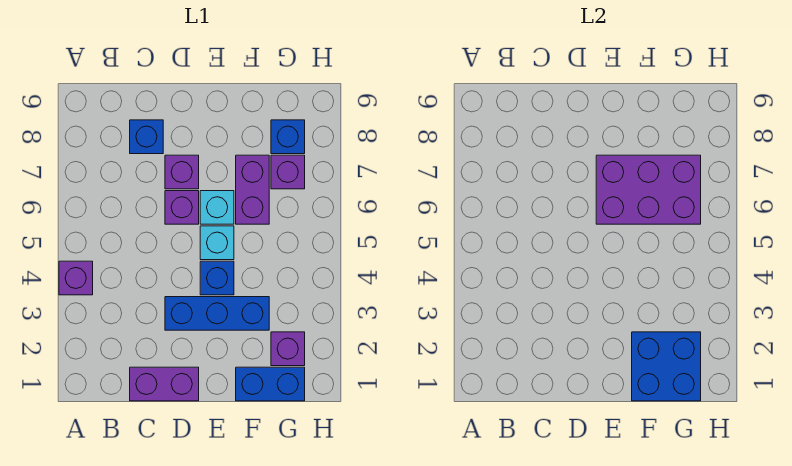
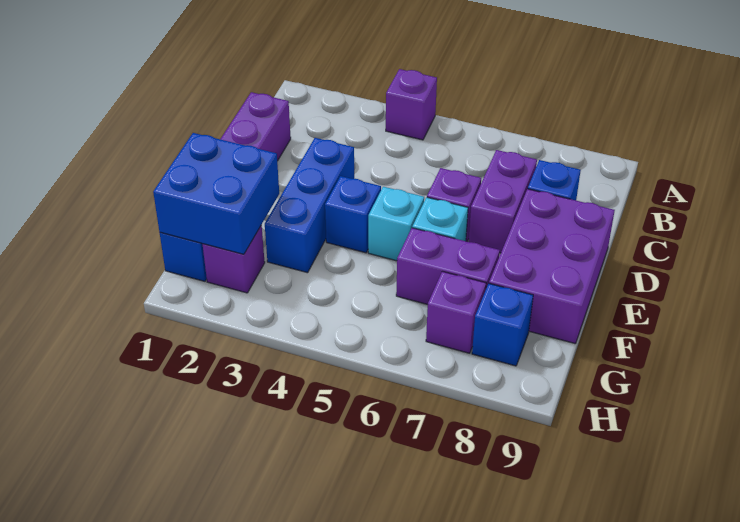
purple brick D7 level 1 -> purple brick C7:D7 level 1
purple brick E6:G7 level 2 -> purple brick D8:F9 level 1

